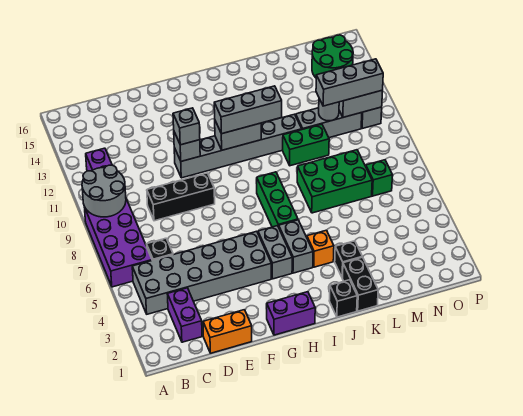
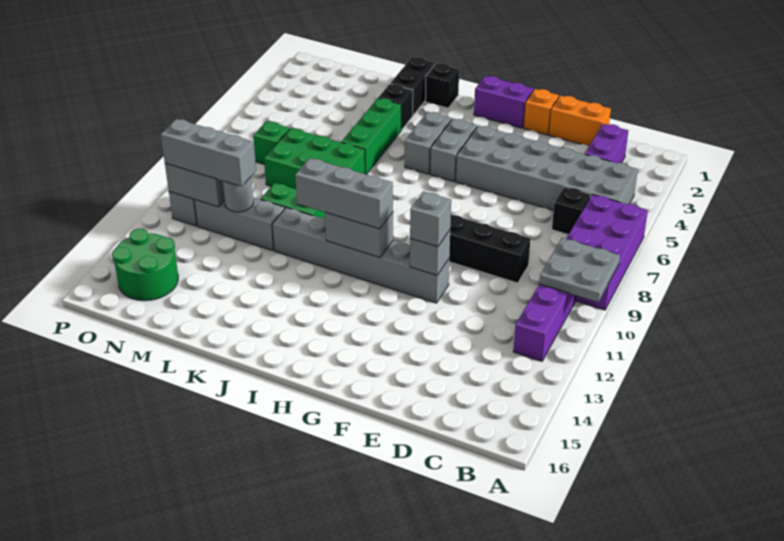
grey round brick A9:B10 level 2 -> grey plate A9:B10 level 2
green brick I6:I8 level 1 -> green brick K4:K6 level 1
orange brick J4 level 1 -> orange brick F1 level 1

